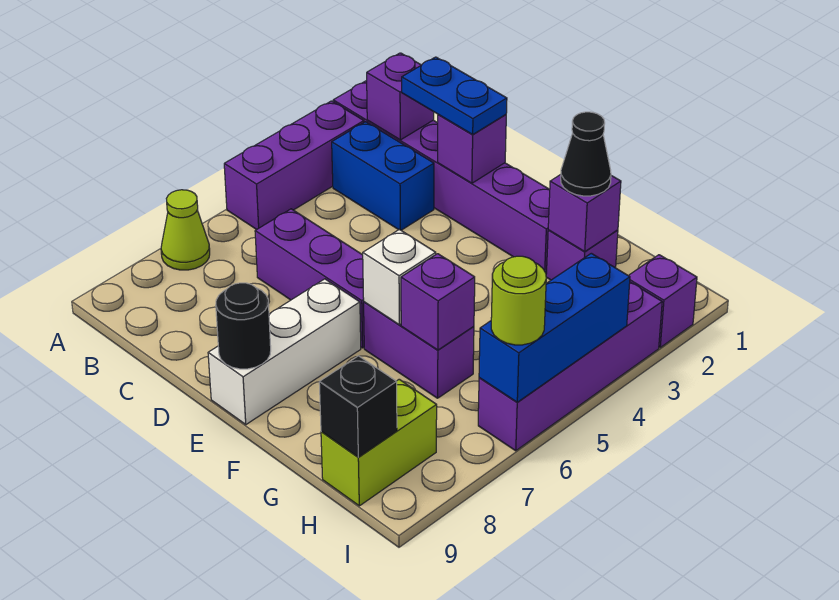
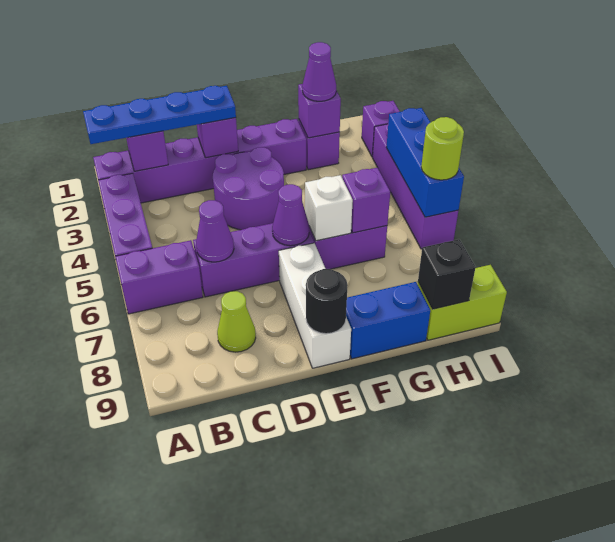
none -> purple brick A6:B6 level 1
lime cone A7 level 1 -> lime cone C8 level 1
blue brick B3:C3 level 1 -> blue brick F9:G9 level 1
blue plate C2:D2 level 3 -> blue plate A2:D2 level 3
none -> purple cone C6 level 2
none -> purple round brick D3:E4 level 1
none -> purple cone E6 level 2
black cone G2 level 3 -> purple cone G2 level 3
lime brick H8:H9 level 1 -> lime brick H9:I9 level 1

